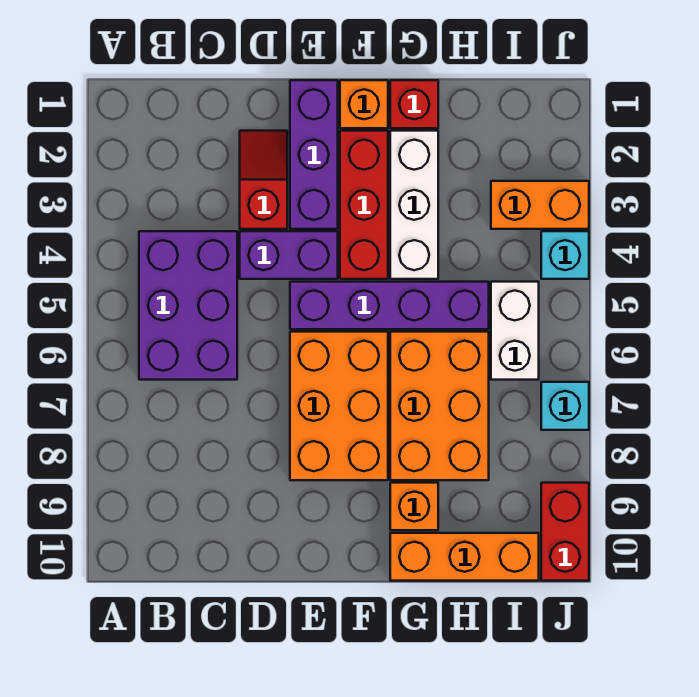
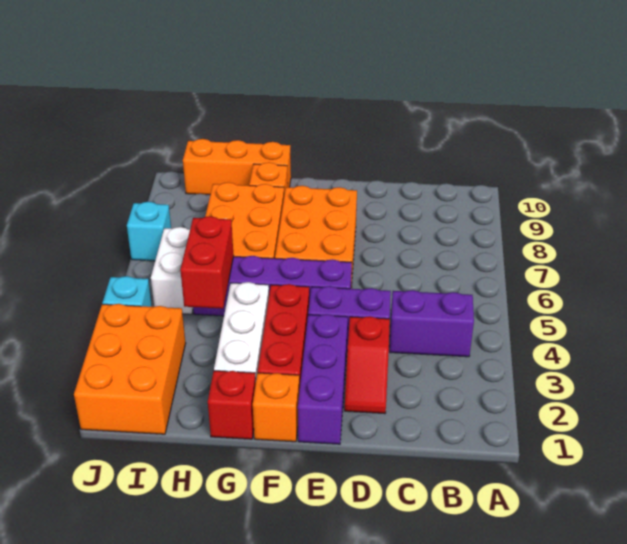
purple brick B4:C6 level 1 -> purple brick B4:C4 level 1
orange brick I3:J3 level 1 -> orange brick I1:J3 level 1
red brick J9:J10 level 1 -> red brick H4:H5 level 2

